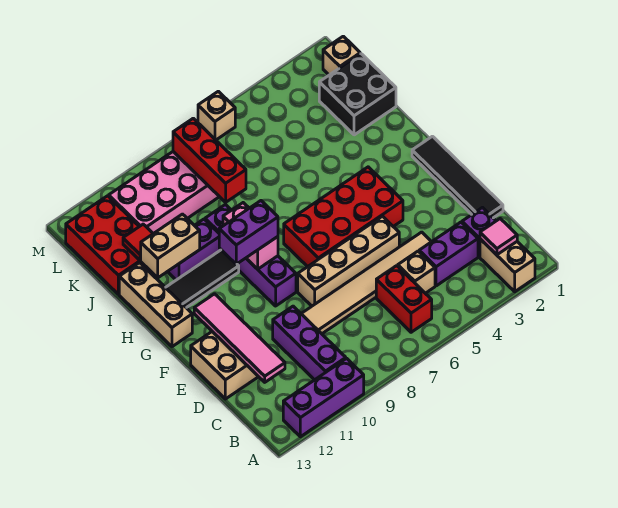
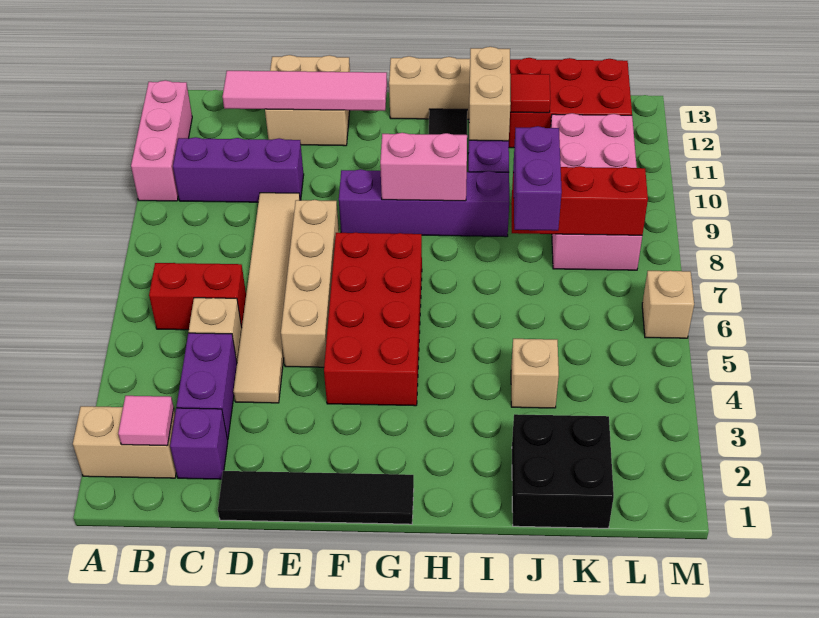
purple brick A10:A12 level 1 -> pink brick A10:A12 level 1
purple brick G9:G10 level 3 -> purple brick J7:J8 level 3
tan brick L1 level 1 -> tan brick J4 level 1

